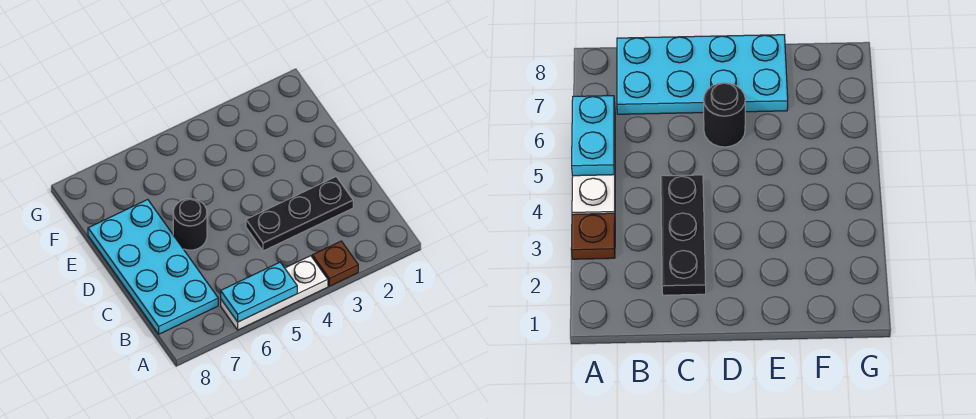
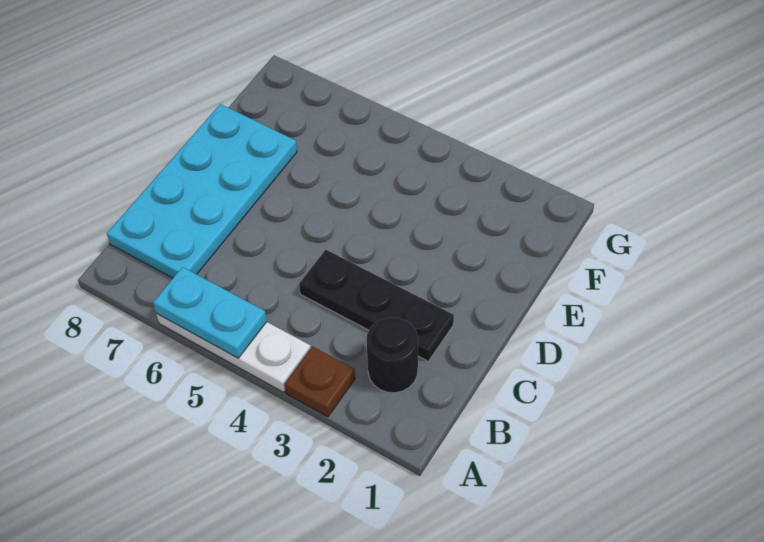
black round brick D6 level 1 -> black round brick B2 level 1

